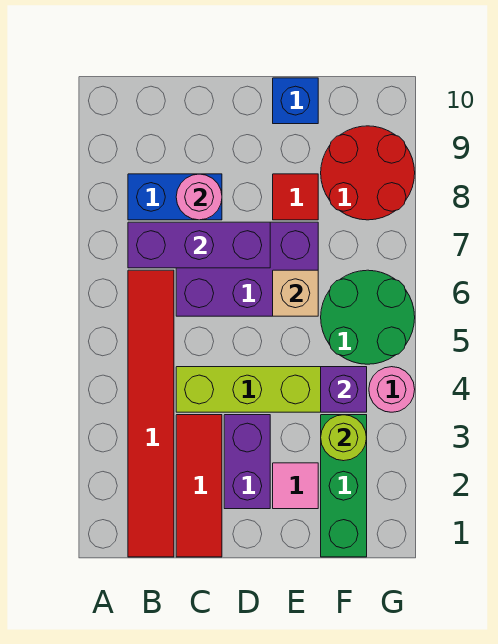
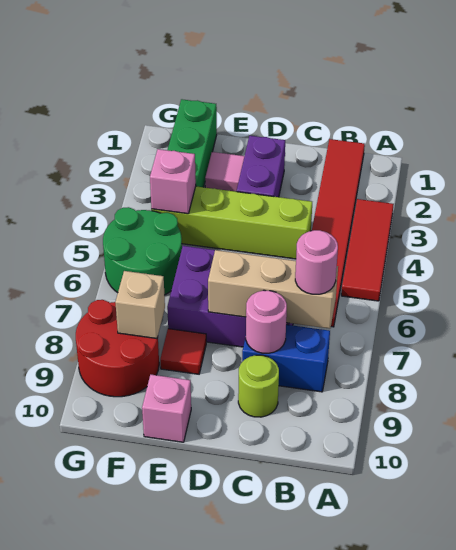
purple brick B7:D7 level 2 -> tan brick B7:D7 level 2
red tile C1:C3 level 1 -> red tile A3:A5 level 1
tan brick E6 level 2 -> tan brick F8 level 2
blue brick E10 level 1 -> pink brick E10 level 1
lime round brick F3 level 2 -> lime round brick C9 level 1
purple brick F4 level 2 -> pink brick F4 level 2
pink round brick G4 level 1 -> pink round brick B7 level 3

